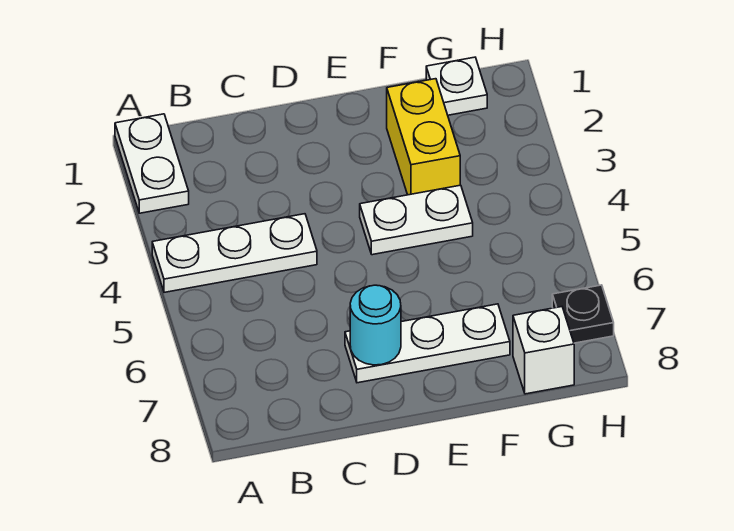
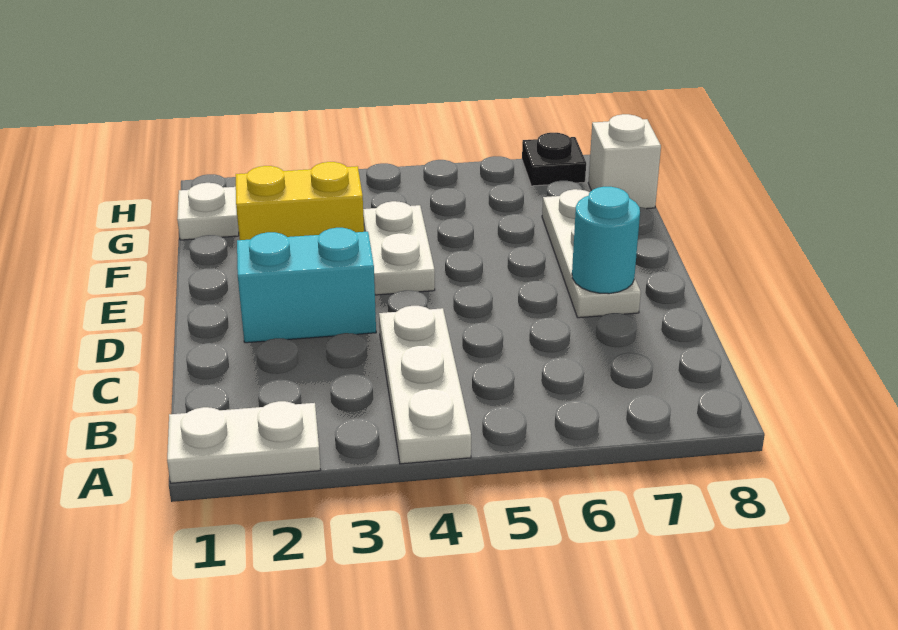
none -> cyan brick D2:D3 level 1

